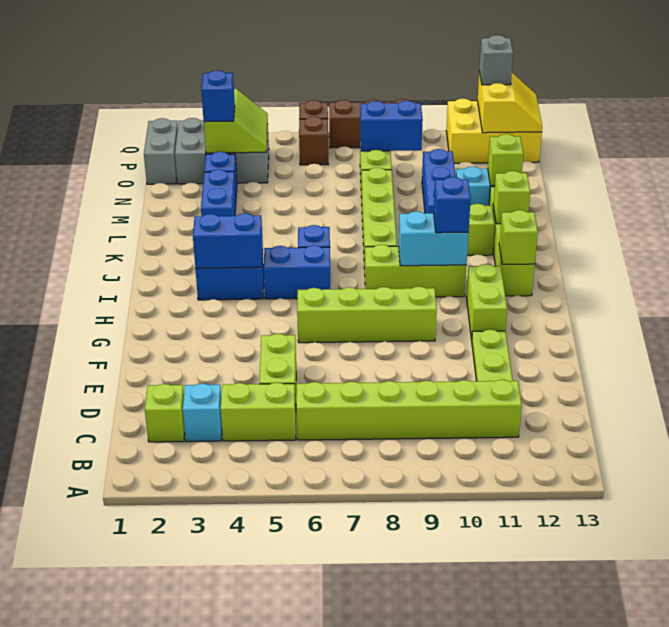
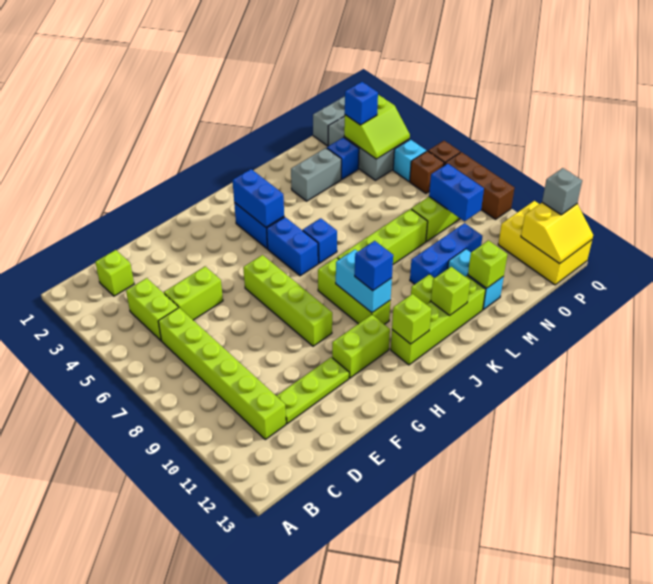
cyan brick C3 level 1 -> cyan brick P5 level 1
blue brick L3:M3 level 1 -> grey brick L3:M3 level 1

